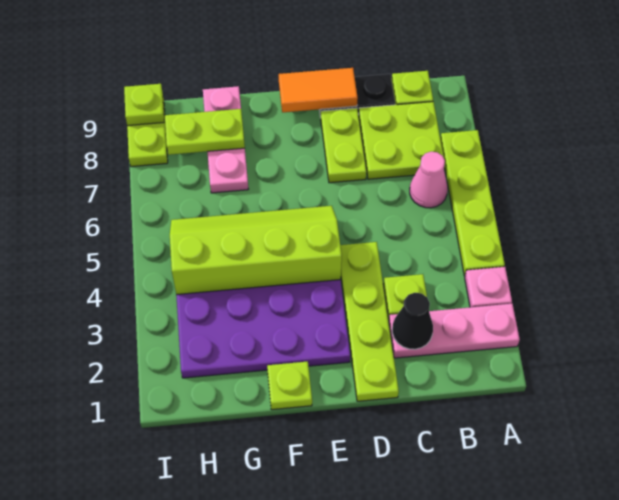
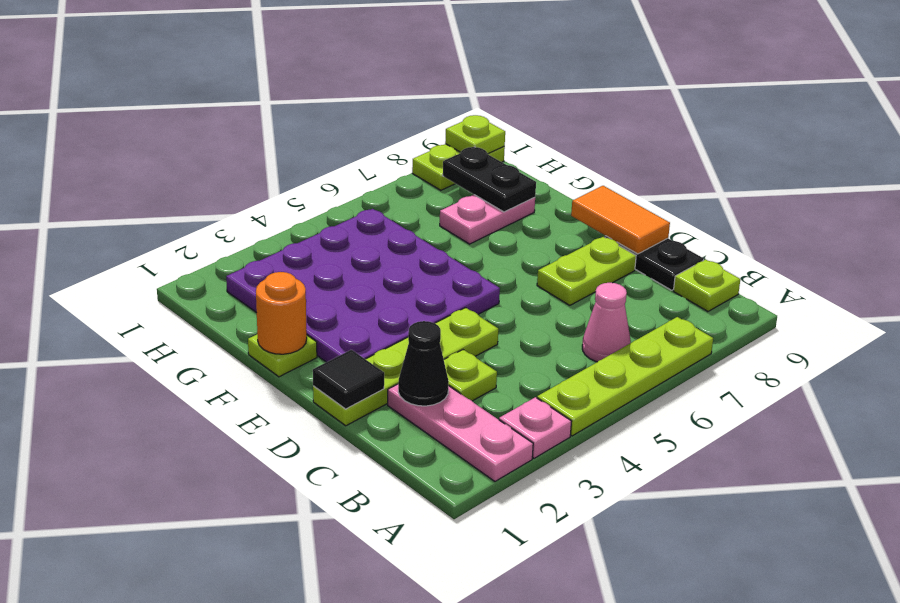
lime plate B7:C8 level 1 -> none
none -> black tile D1 level 2
lime slope E4:H5 level 2 top 4 -> none
none -> orange round brick F1 level 2
pink plate G7:G9 level 1 -> pink plate G7:G8 level 1
lime plate G8:H8 level 2 -> black plate G8:H8 level 2

